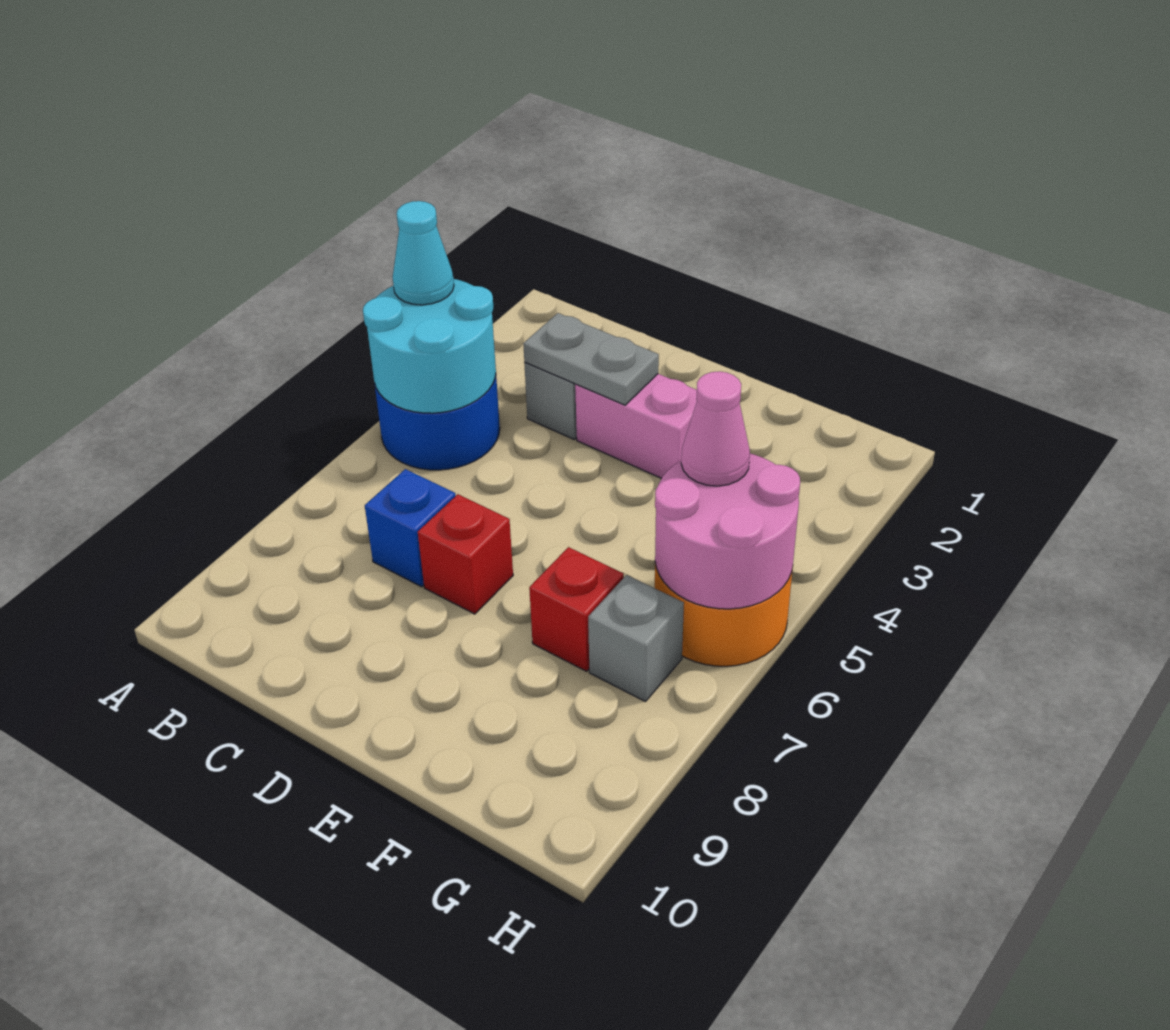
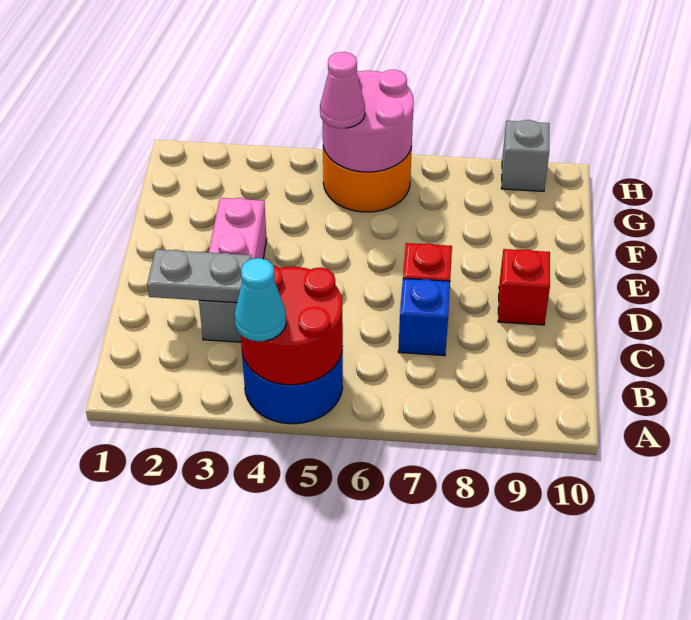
cyan round brick A4:B5 level 2 -> red round brick A4:B5 level 2
grey plate C3:D3 level 2 -> grey plate C2:C3 level 2
red brick F7 level 1 -> red brick D9 level 1
grey brick G7 level 1 -> grey brick H9 level 1

